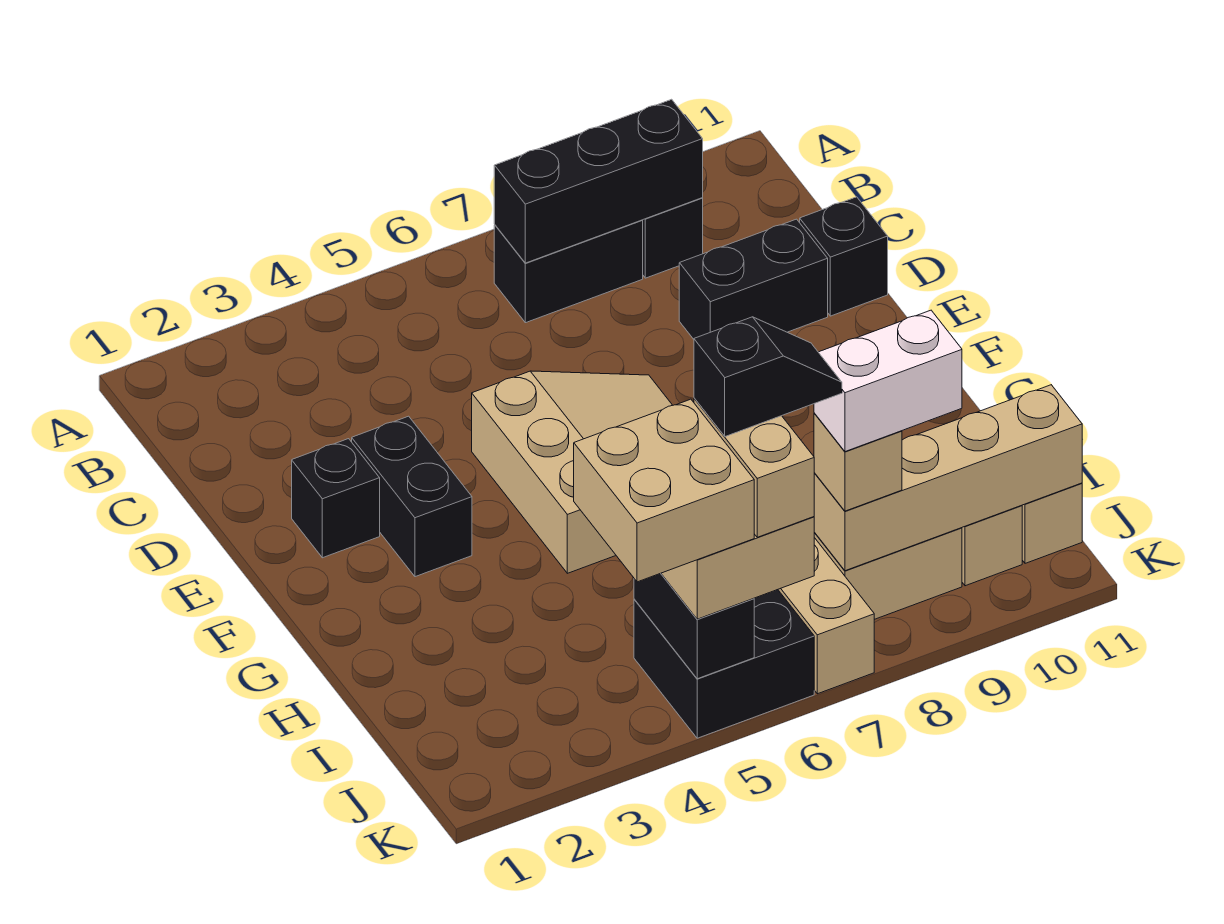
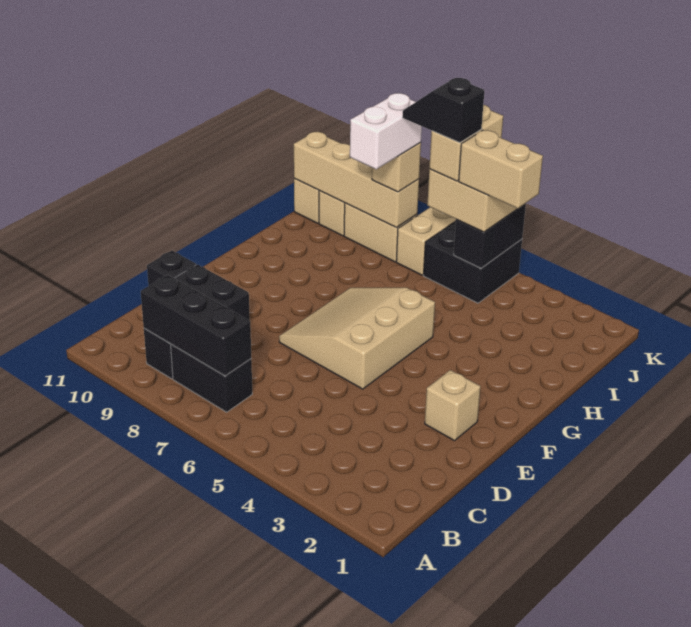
black brick E2 level 1 -> tan brick E2 level 1
black brick E3:F3 level 1 -> none
tan brick J4:K5 level 4 -> tan brick J4:J5 level 4
white brick J8:J9 level 4 -> white brick I8:J8 level 4

